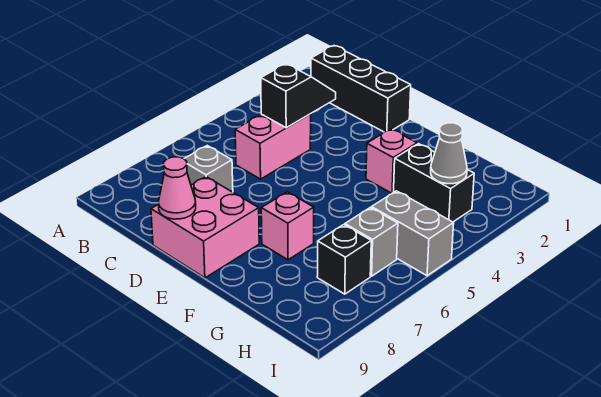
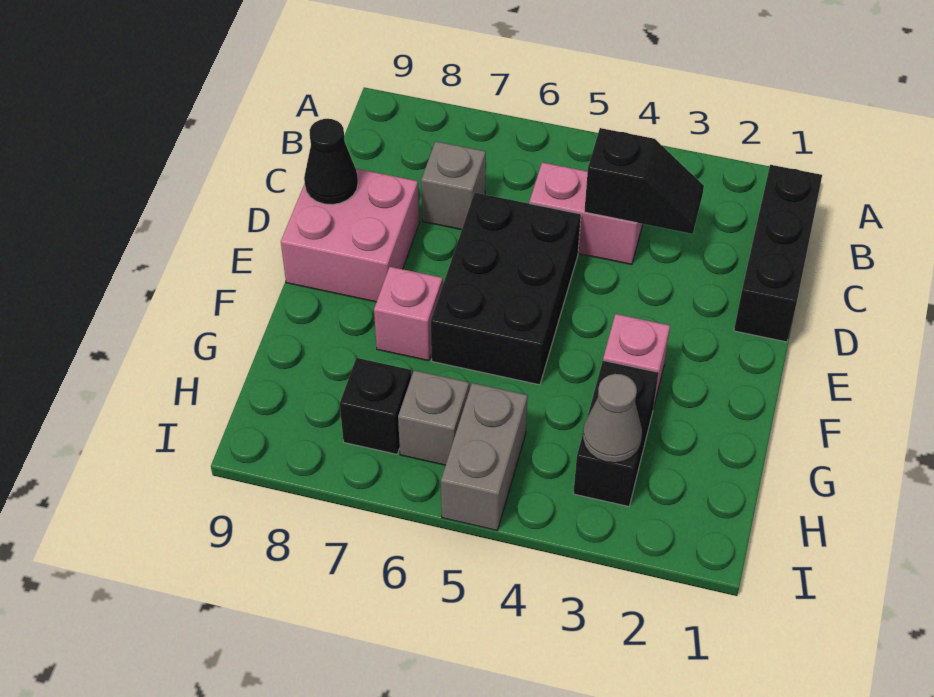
none -> black brick D5:F6 level 1
pink cone D9 level 2 -> black cone D9 level 2

